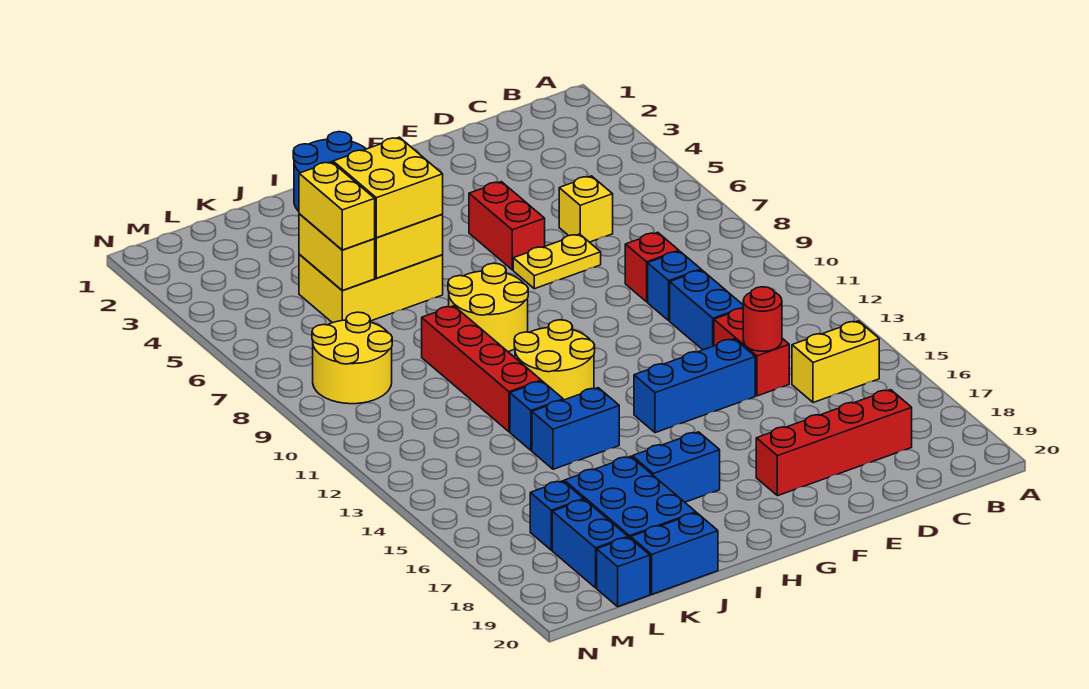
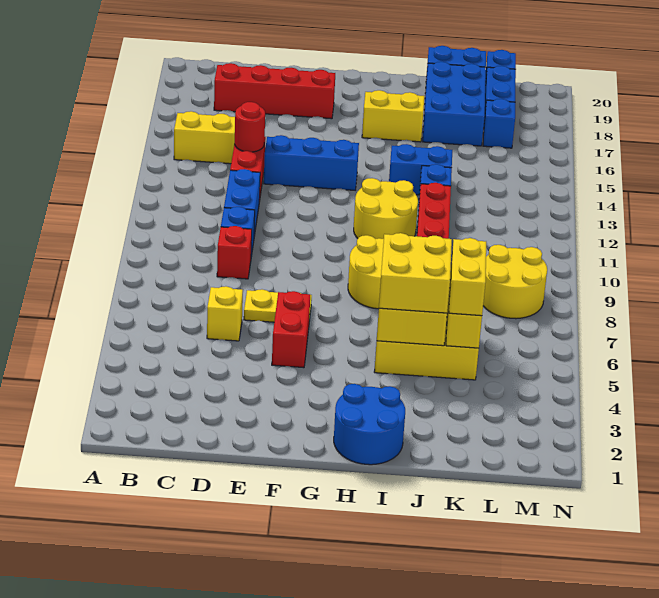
blue brick H17:I17 level 1 -> yellow brick H17:I17 level 1

